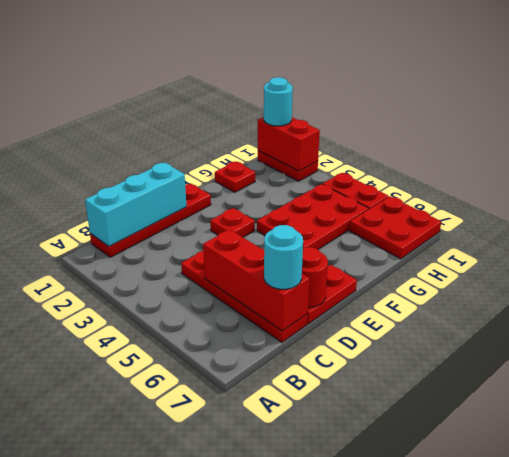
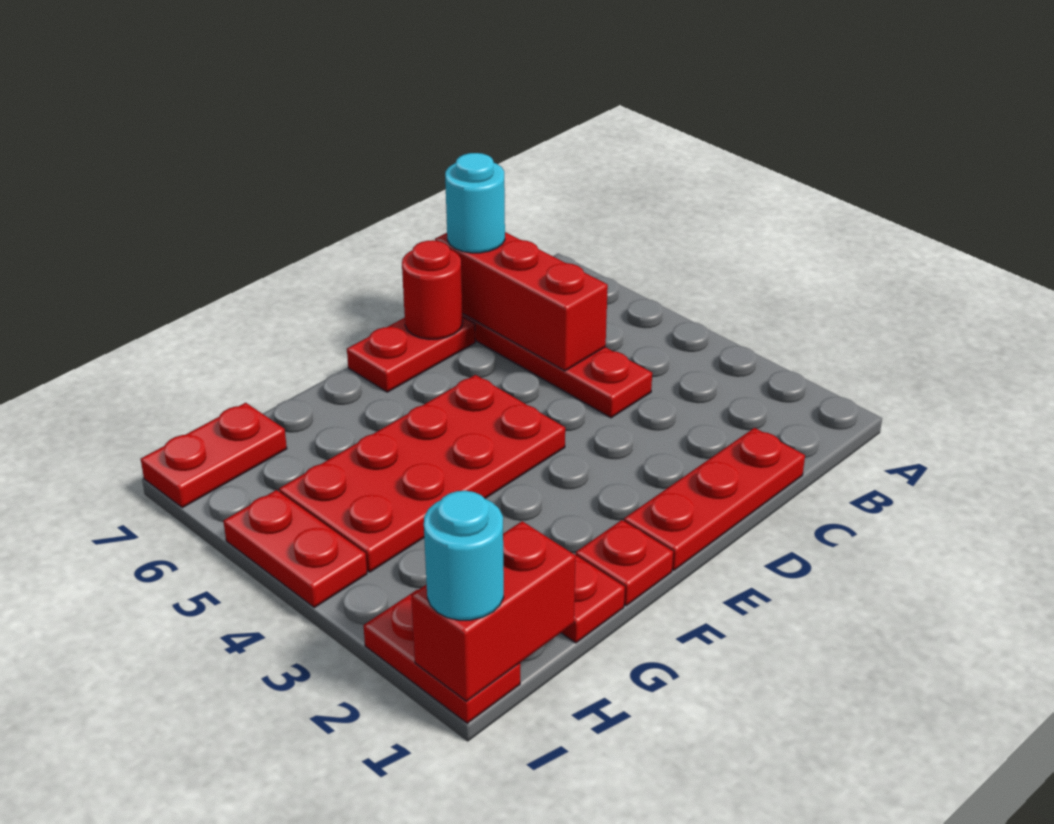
red plate B1:E1 level 1 -> red plate C1:E1 level 1
cyan brick B1:D1 level 2 -> none
red plate E3 level 1 -> red plate F1 level 1
red plate F4:H5 level 1 -> red plate E4:H5 level 1
red plate H6:I7 level 1 -> red plate H7:I7 level 1
red brick I1:I2 level 2 -> red brick H1:I1 level 2

